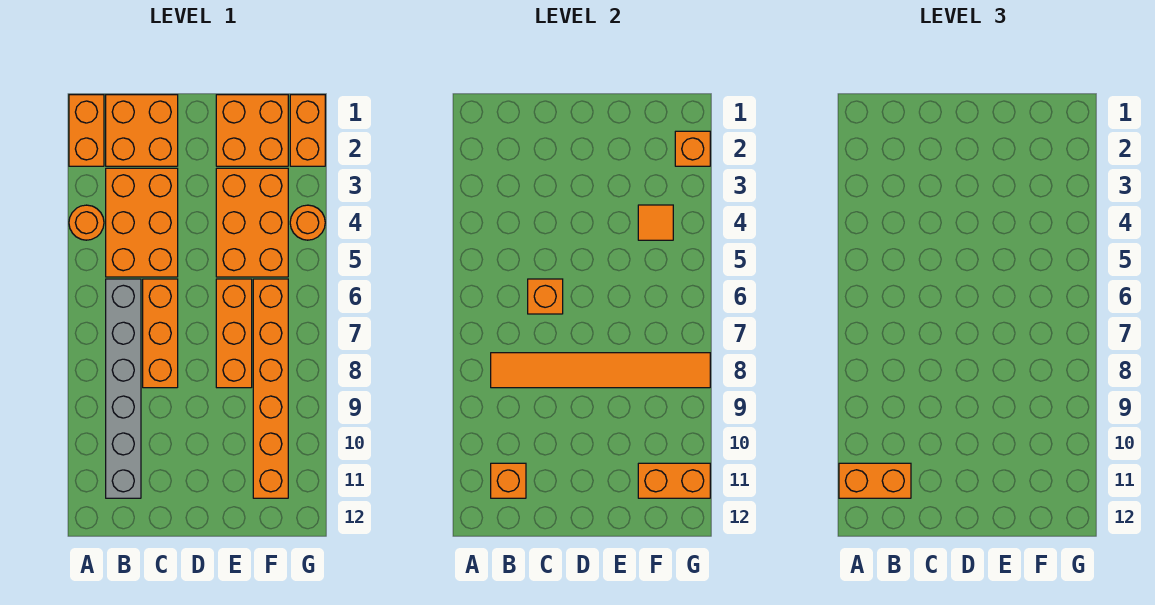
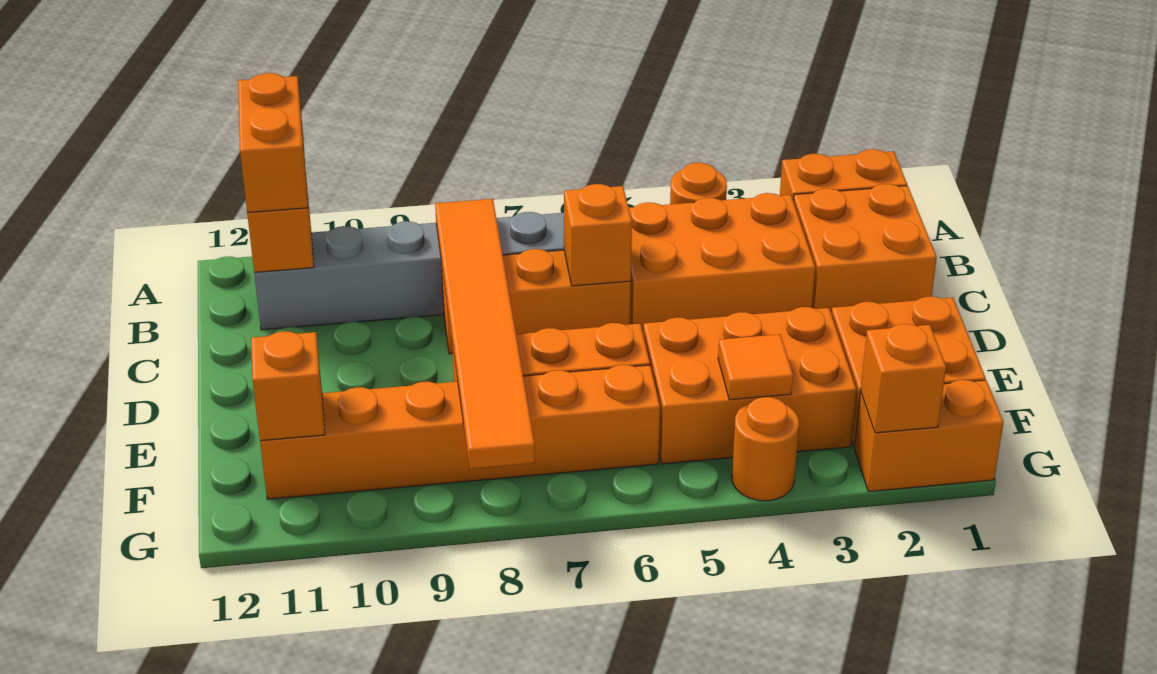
orange brick F11:G11 level 2 -> orange brick F11 level 2

